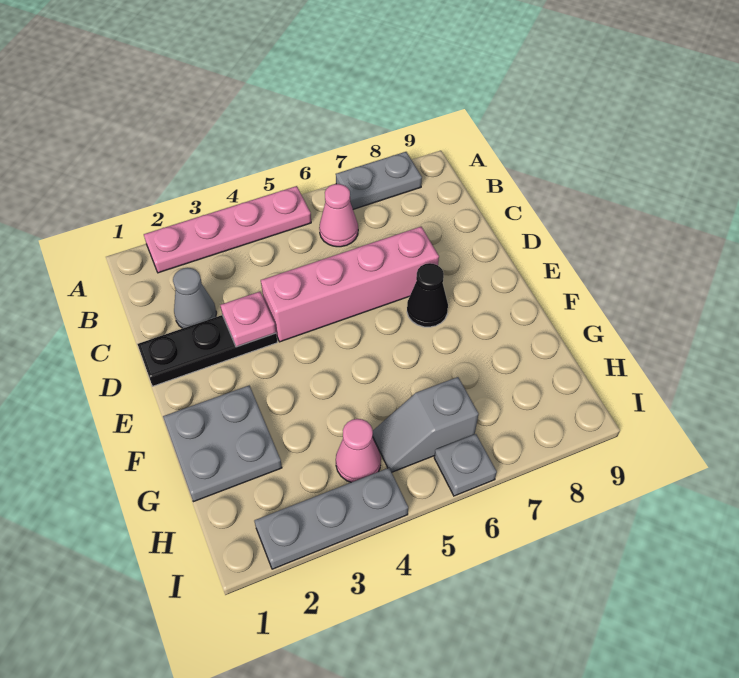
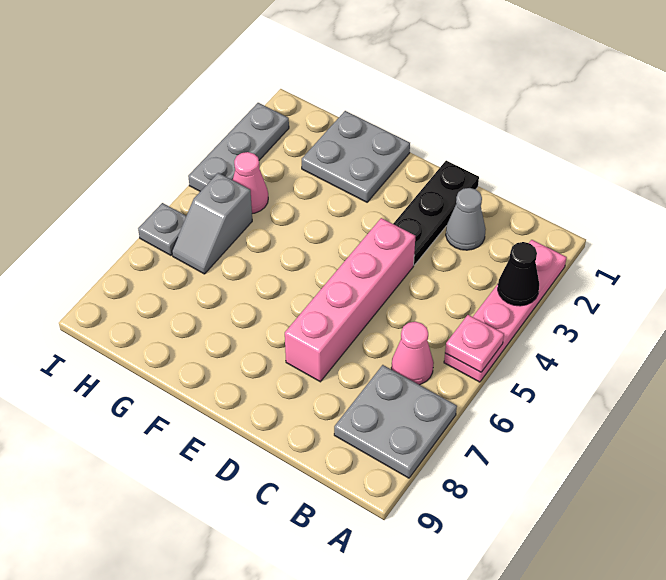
grey plate A7:A8 level 1 -> grey plate A7:B8 level 1
pink plate D3 level 2 -> pink plate A5 level 2
black cone E7 level 1 -> black cone A3 level 2
grey slope H5:H6 level 1 top 6 -> grey slope H5:H6 level 1 top 5

